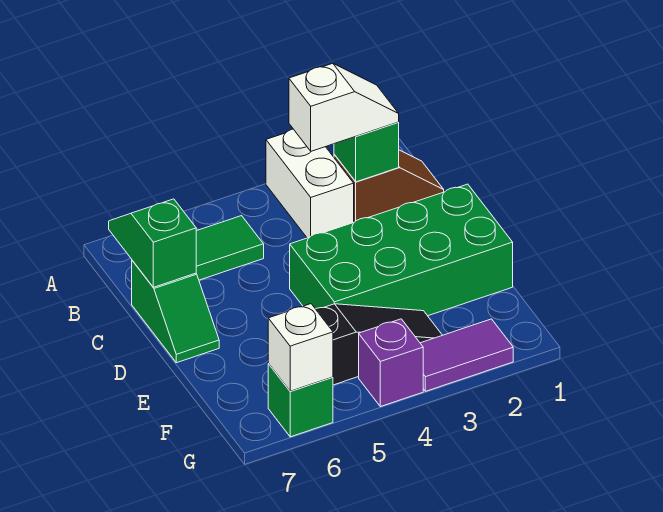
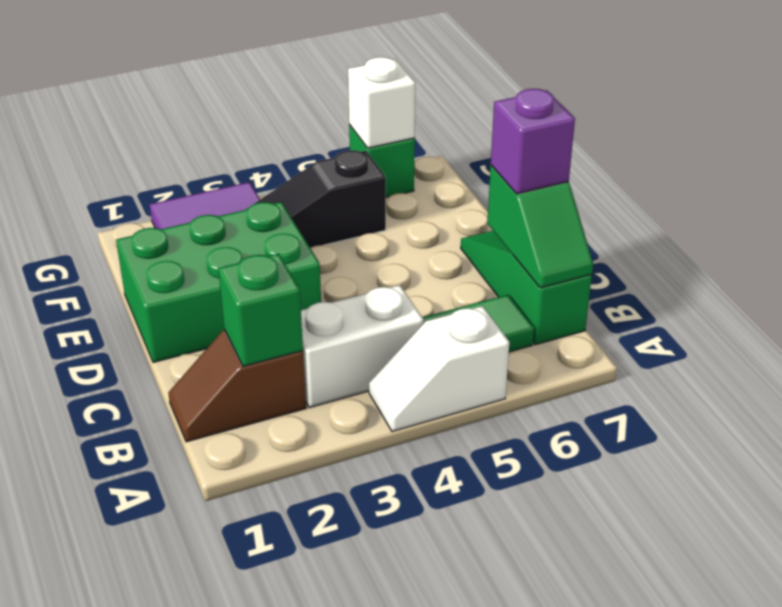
white brick A3:B3 level 1 -> white brick B3:B4 level 1
white slope B2:B3 level 3 top 3 -> white slope A4:A5 level 1 top 5
green slope C7:D7 level 1 top C -> green slope B7:D7 level 1 top B
green brick D1:E4 level 1 -> green brick D1:E3 level 1
purple brick G4 level 1 -> purple brick C7 level 3

